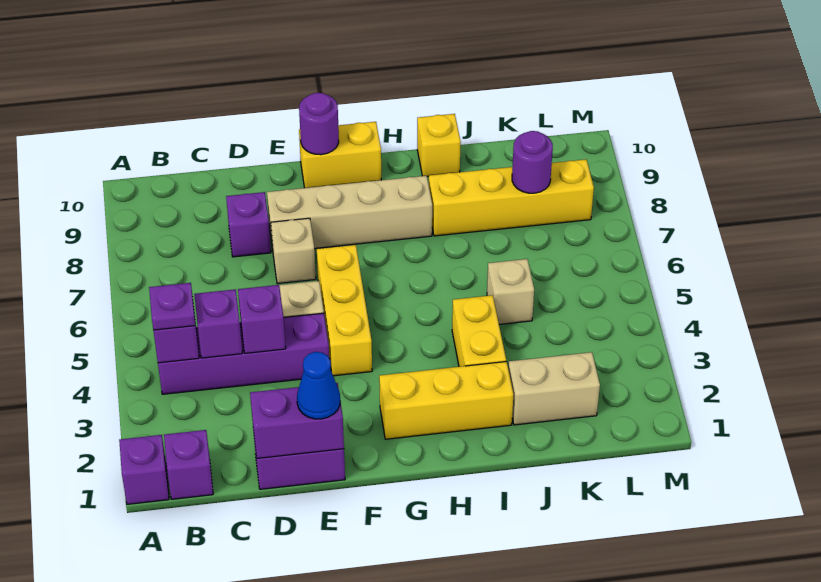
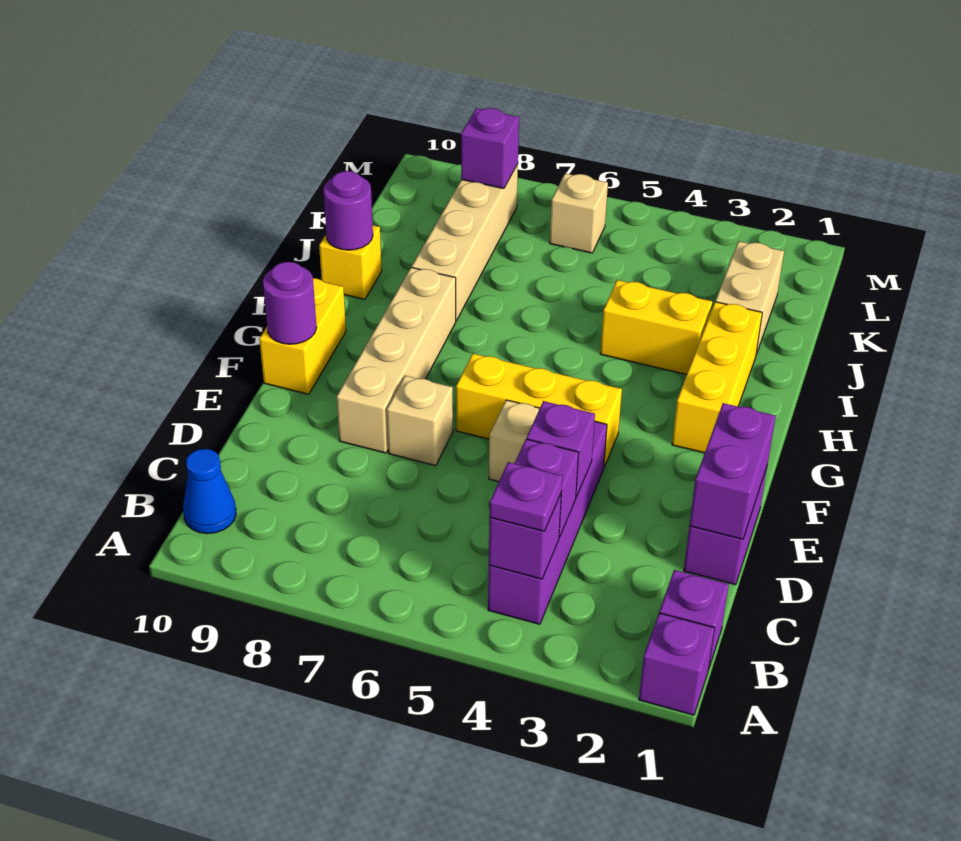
purple brick D8 level 1 -> purple brick L8 level 2
blue cone E1 level 3 -> blue cone B10 level 1
yellow brick I8:L8 level 1 -> tan brick I8:L8 level 1
tan brick J5 level 1 -> tan brick L6 level 1
purple round brick K8 level 2 -> purple round brick I10 level 2

